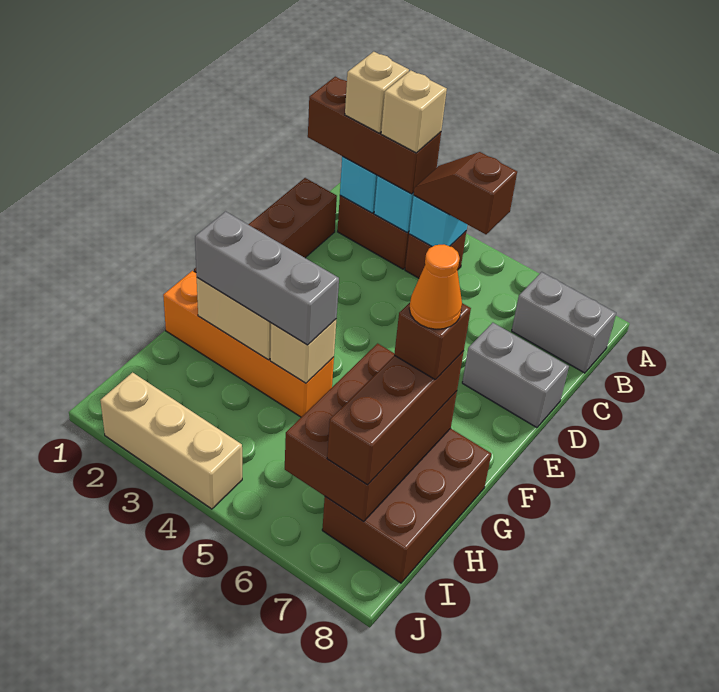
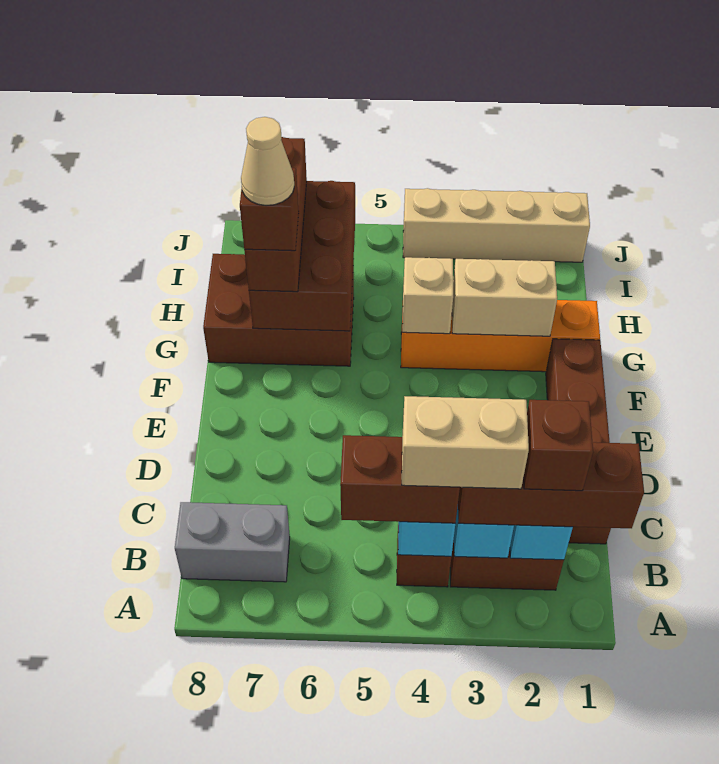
tan brick B2 level 4 -> brown brick B2 level 4
tan brick B3 level 4 -> tan brick B3:B4 level 4
brown slope B4:B5 level 3 top 5 -> brown brick B4:B5 level 3
grey brick D7:D8 level 1 -> none
grey brick G2:G4 level 3 -> none
brown brick G7:I8 level 1 -> brown brick G6:H8 level 1
orange cone G7 level 5 -> tan cone G7 level 5
tan brick J2:J4 level 1 -> tan brick J1:J4 level 1

